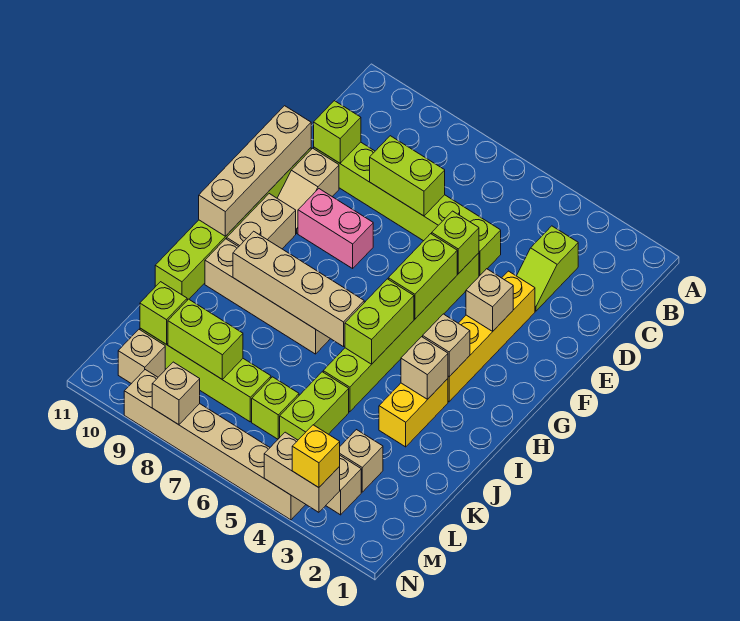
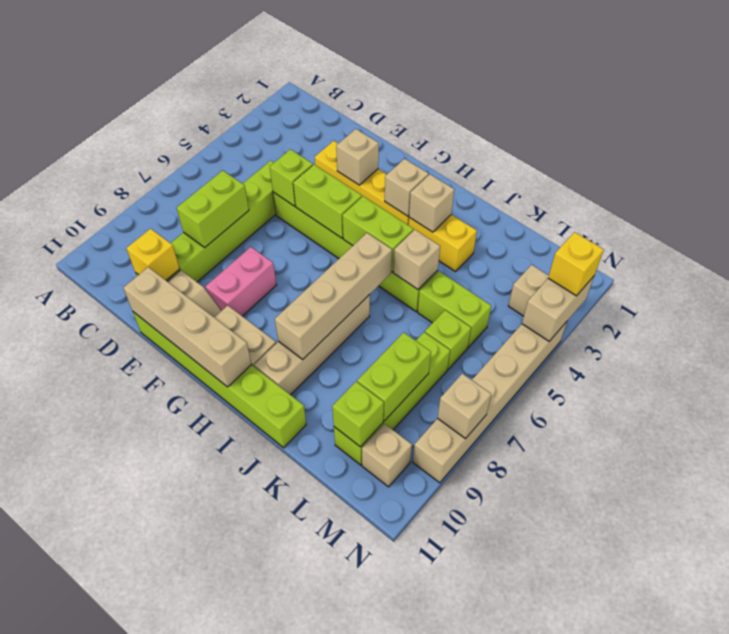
lime slope C3:D3 level 1 top C -> none
lime brick D10 level 2 -> yellow brick D10 level 2
tan brick L3 level 1 -> tan brick J5 level 2

